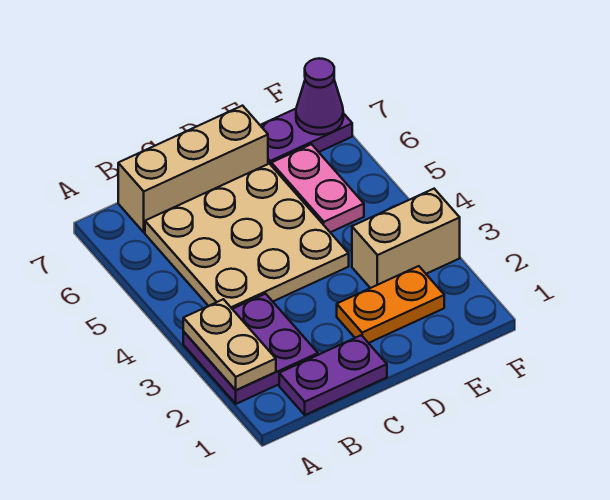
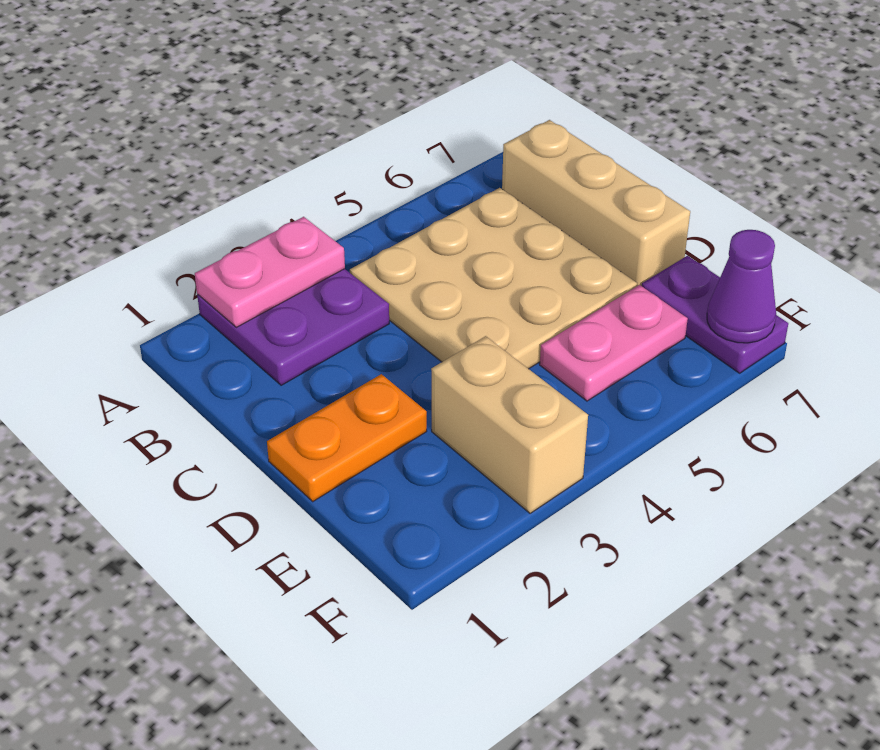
tan plate A2:A3 level 2 -> pink plate A2:A3 level 2
purple plate B1:C1 level 1 -> none
orange plate D2:E2 level 1 -> orange plate D1:D2 level 1

